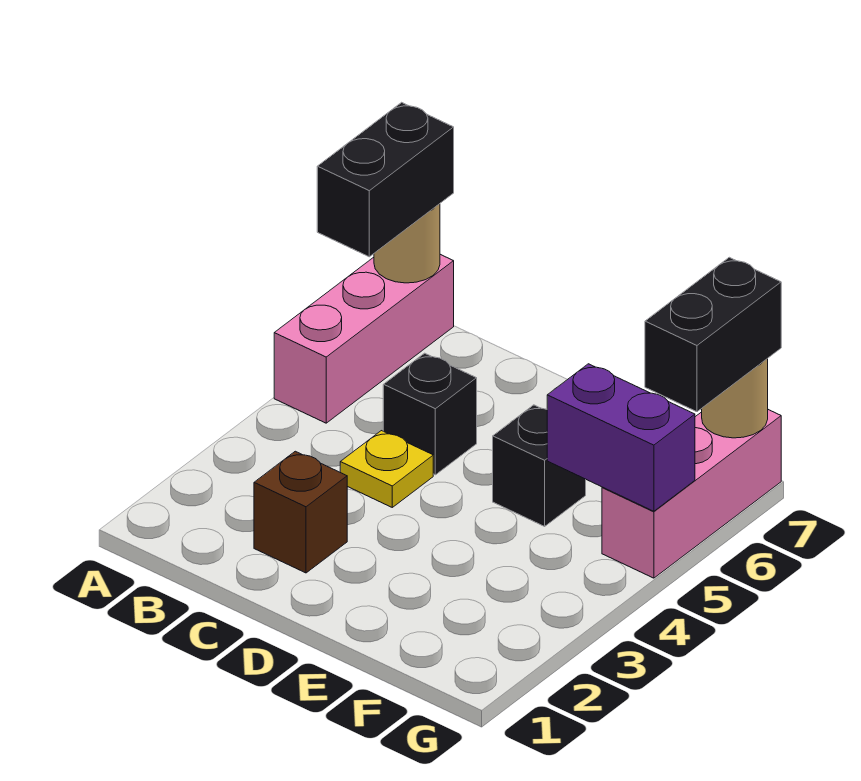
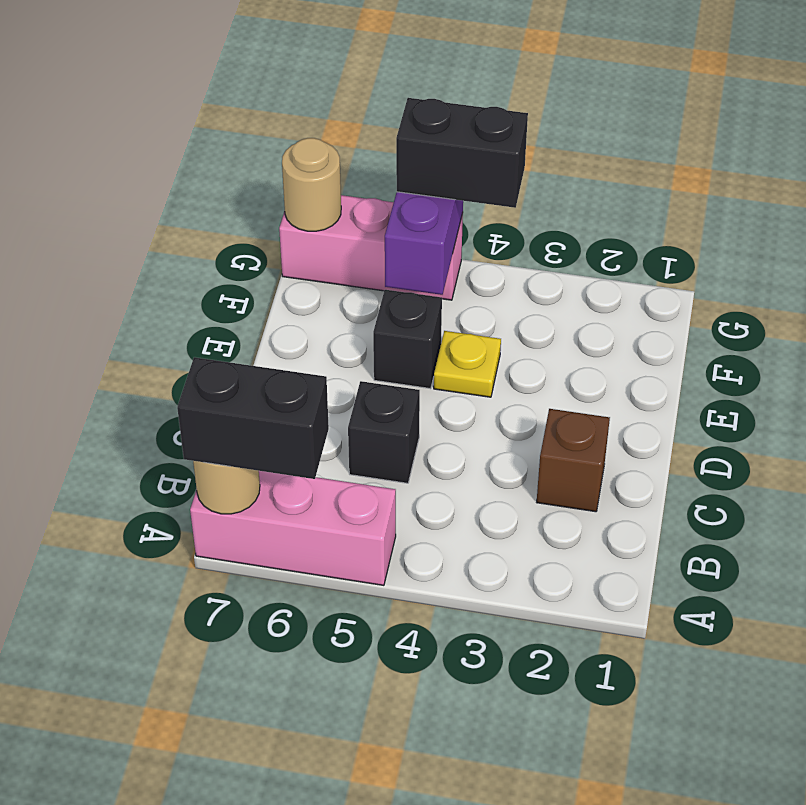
yellow plate C4 level 1 -> yellow plate E4 level 1
black brick G6:G7 level 3 -> black brick G4:G5 level 3

